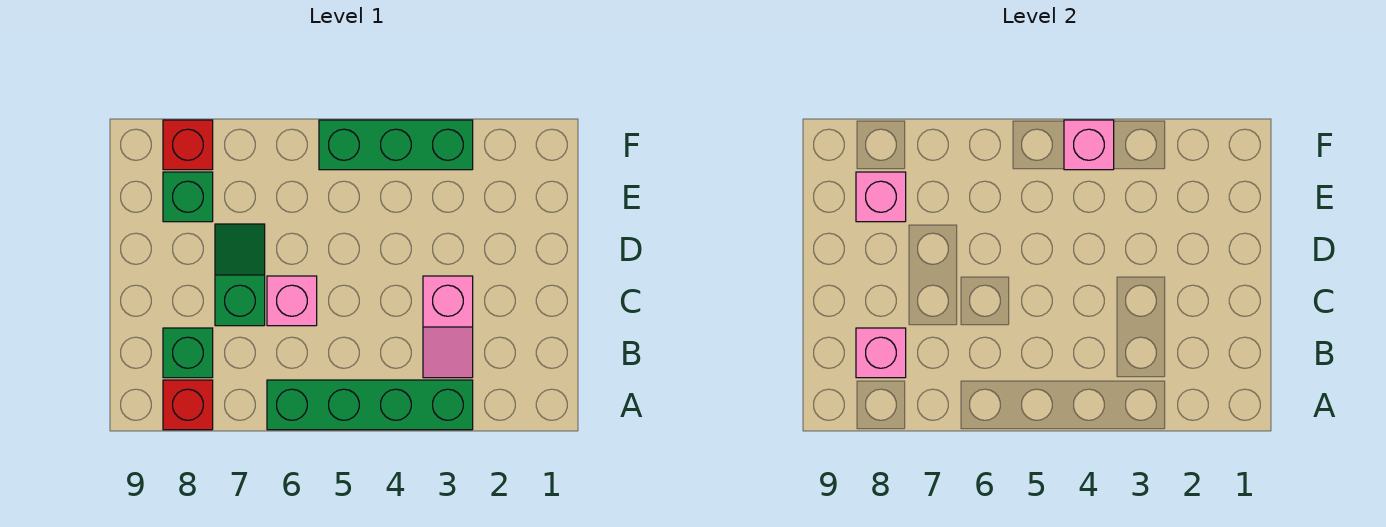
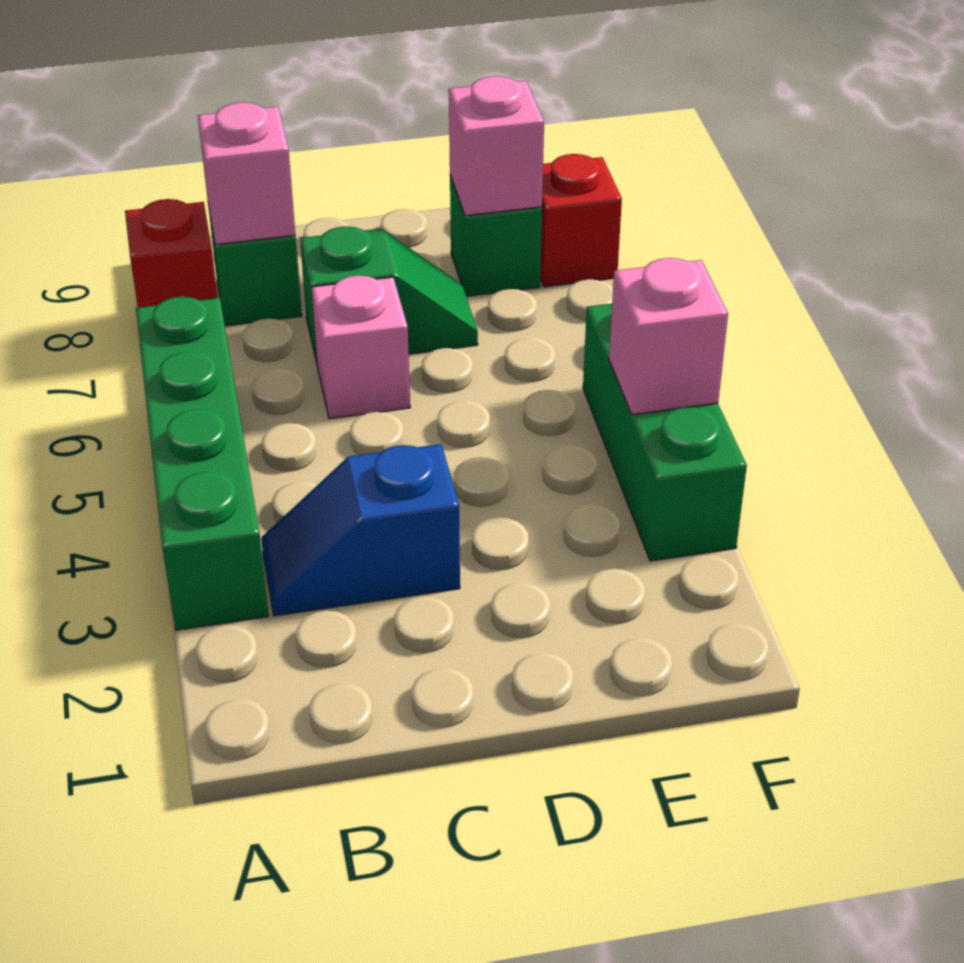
pink slope B3:C3 level 1 top C -> blue slope B3:C3 level 1 top C

